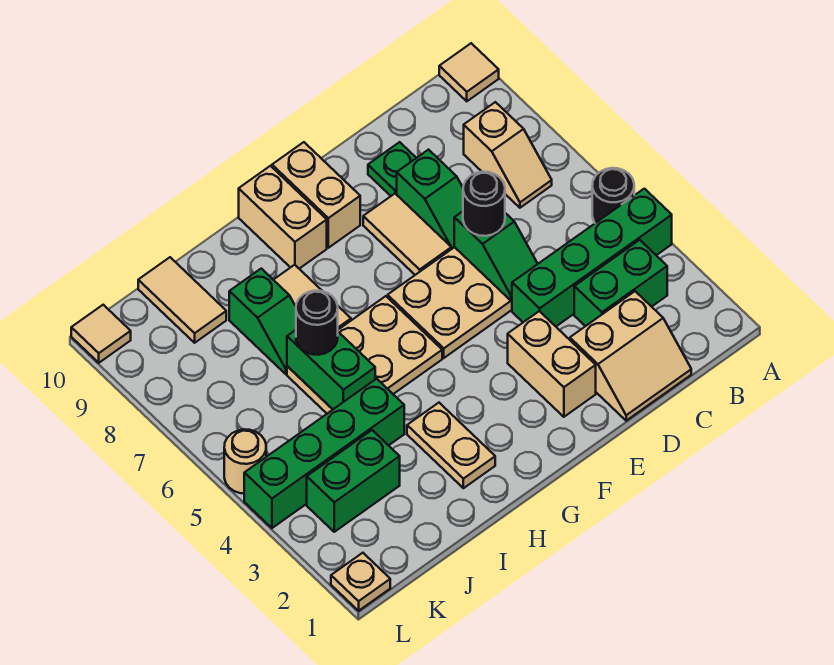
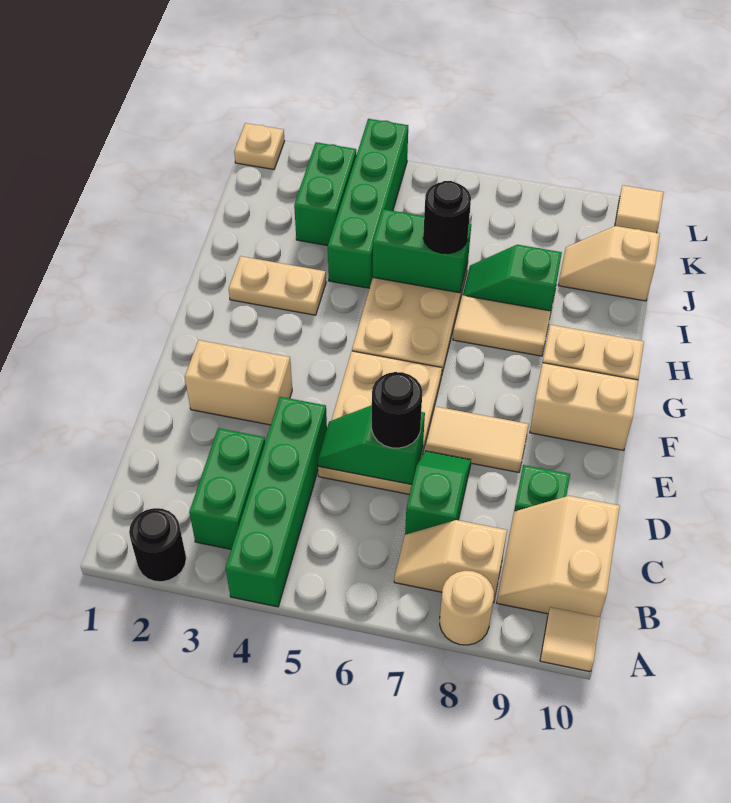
black round brick A5 level 1 -> black round brick A2 level 1
tan slope C1:D2 level 1 top 2 -> tan slope B9:C10 level 1 top 10
green slope D7:D8 level 1 top 8 -> green slope C7:D7 level 1 top C
tan tile J9:J10 level 1 -> tan slope J9:J10 level 1 top 10
tan round brick L5 level 1 -> tan round brick A8 level 1

